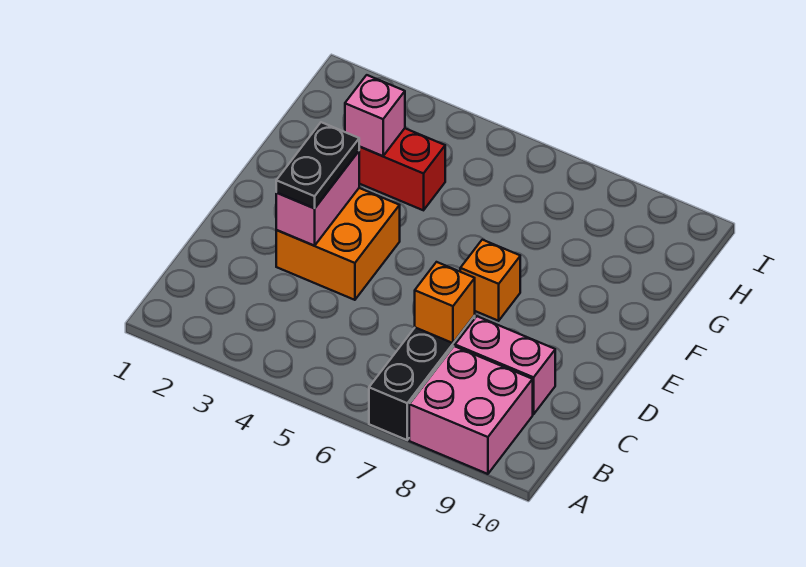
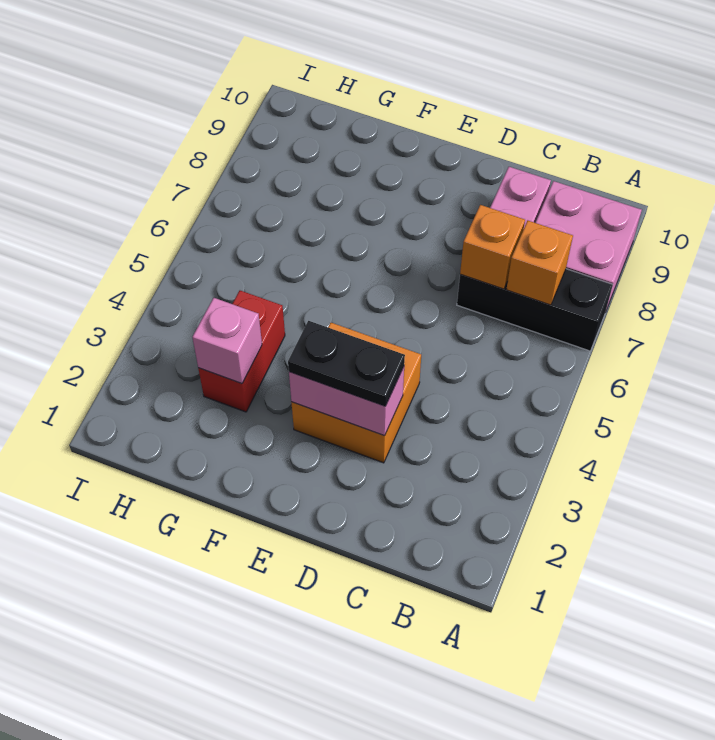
orange brick E7 level 1 -> orange brick B7 level 2

